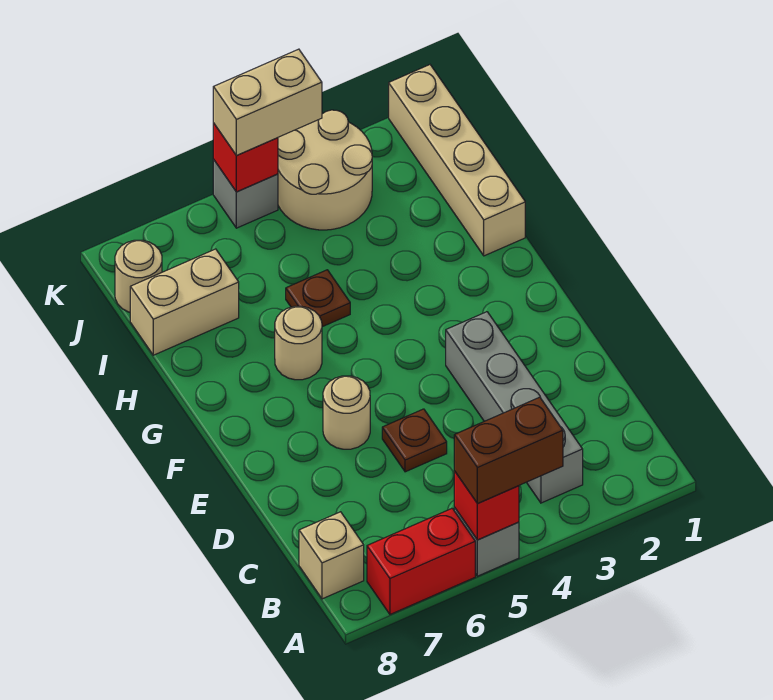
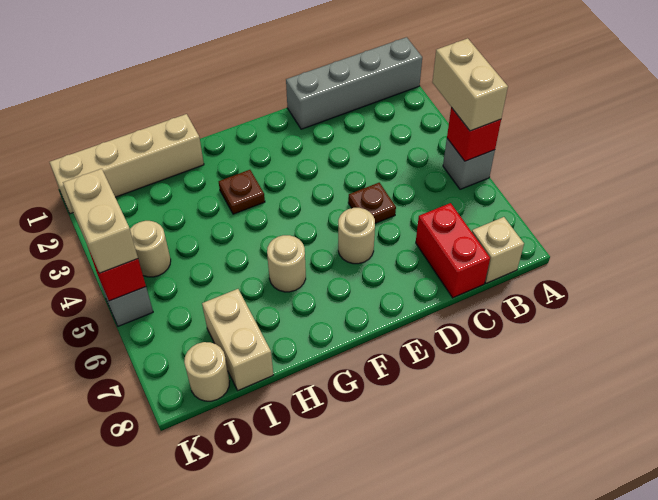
brown brick A4:A5 level 3 -> tan brick A4:A5 level 3
red brick A6:A7 level 1 -> red brick C7:C8 level 1
grey brick B3:E3 level 1 -> grey brick A1:D1 level 1
brown plate H5 level 1 -> brown plate G3 level 1
tan round brick J3:K4 level 1 -> tan round brick J4 level 1

